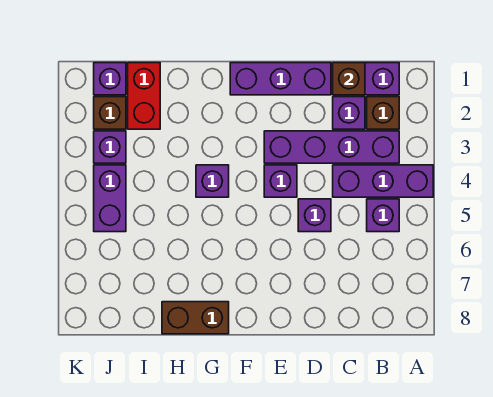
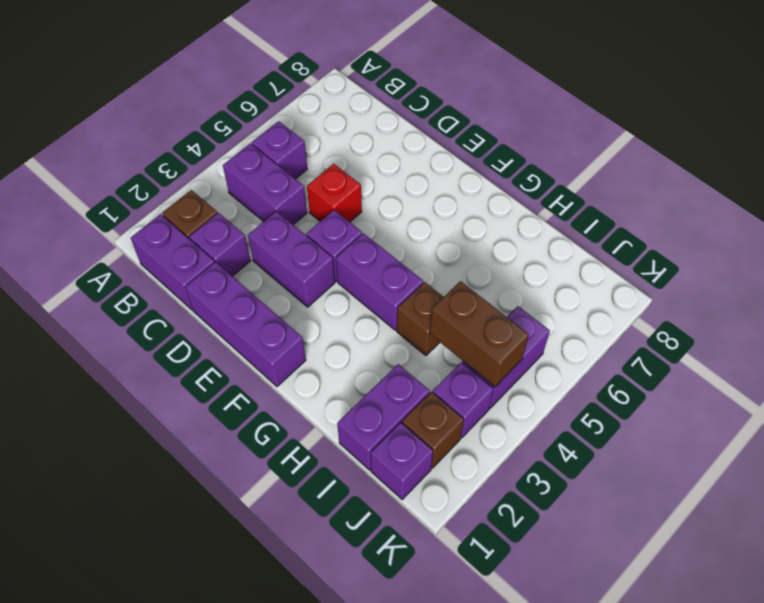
purple brick A4:C4 level 1 -> purple brick B4:C4 level 1
purple brick B3:E3 level 1 -> purple brick D3:E3 level 1
brown brick C1 level 2 -> brown brick H4 level 1
purple brick D5 level 1 -> red brick D5 level 1
purple brick G4 level 1 -> purple brick F4:G4 level 1
brown brick G8:H8 level 1 -> brown brick I4:J4 level 2
red brick I1:I2 level 1 -> purple brick I1:I2 level 1

